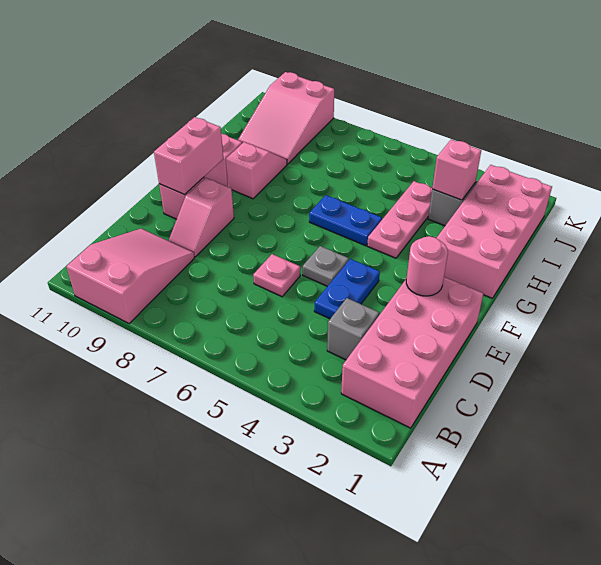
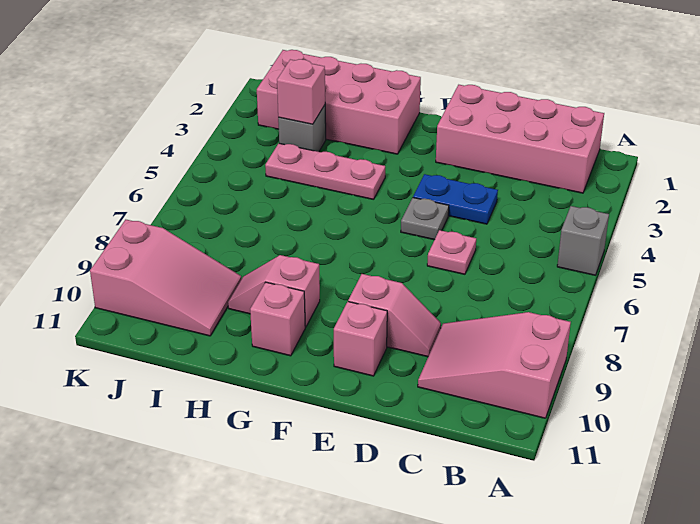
grey brick C3 level 1 -> grey brick A5 level 1
pink round brick E2 level 2 -> none
pink brick E10:F10 level 2 -> none
blue plate G5:G6 level 1 -> none

